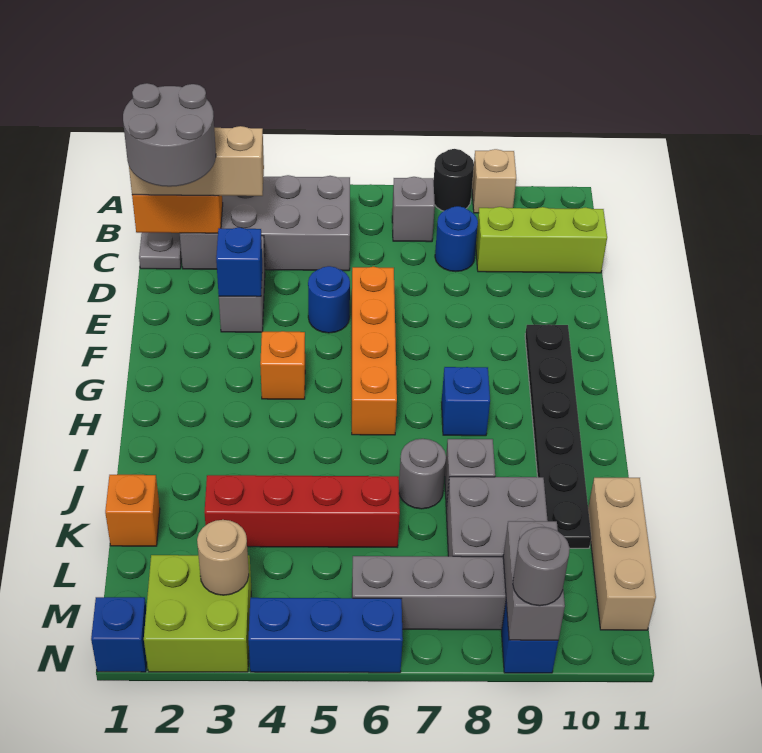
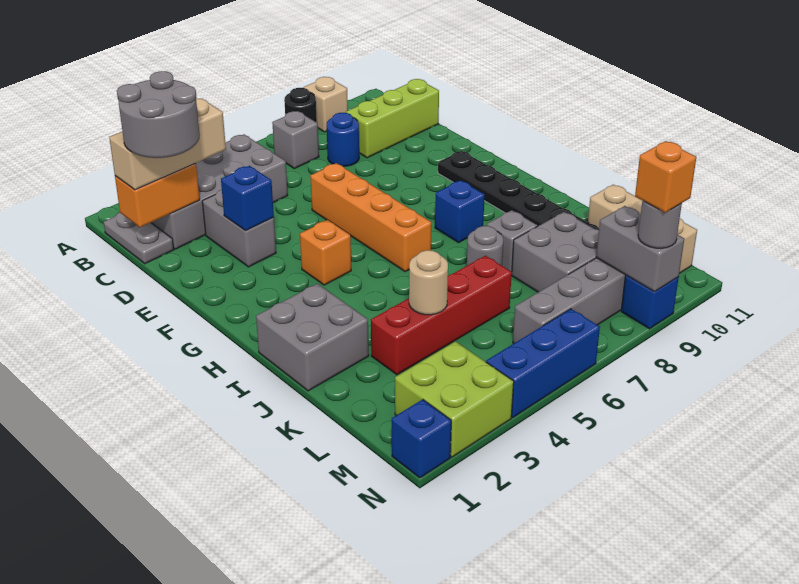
blue round brick E5 level 1 -> none
none -> grey brick I1:J2 level 1
orange brick K1 level 1 -> orange brick N9 level 4
tan round brick M3 level 2 -> tan round brick K4 level 2

